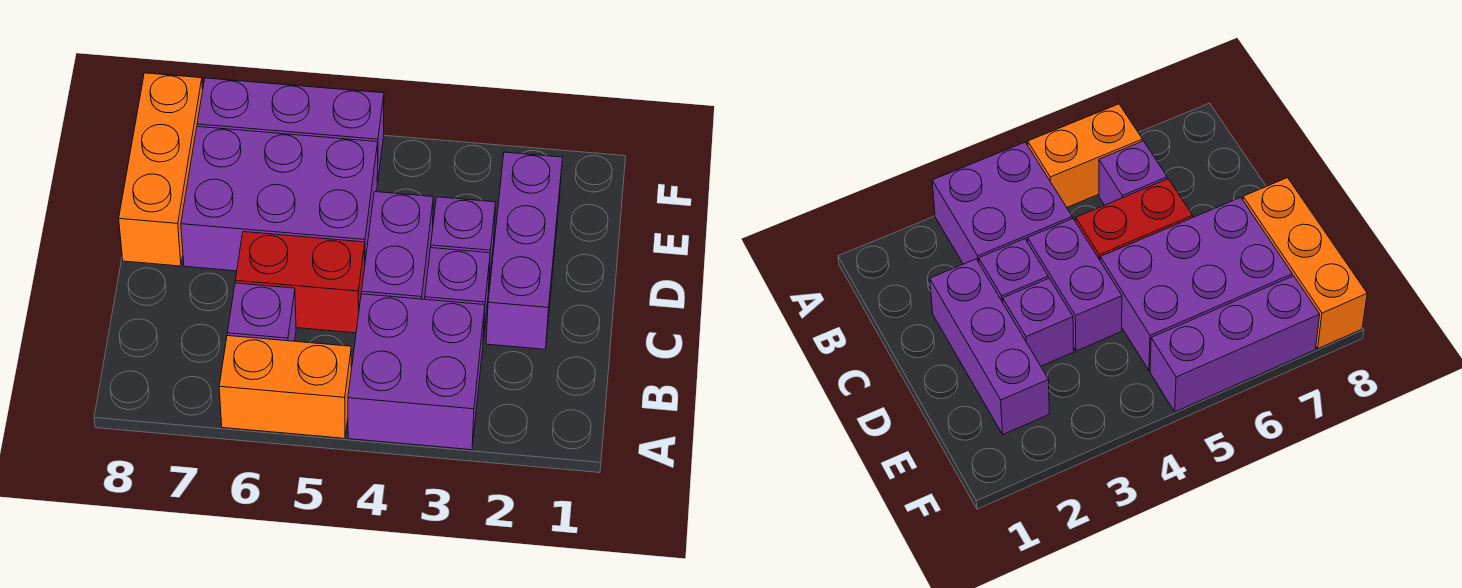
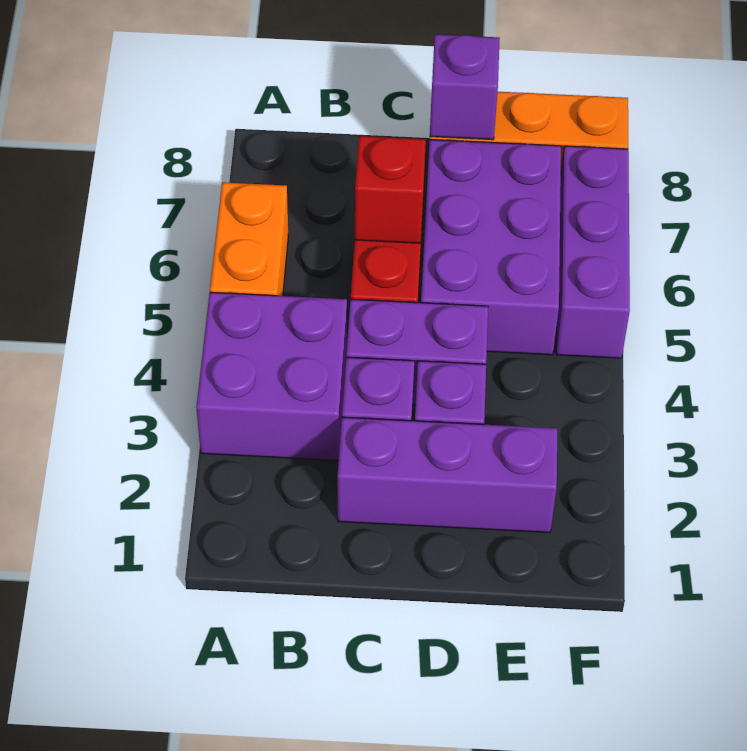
purple brick B6 level 1 -> purple brick D8 level 2
none -> red brick C6 level 2

